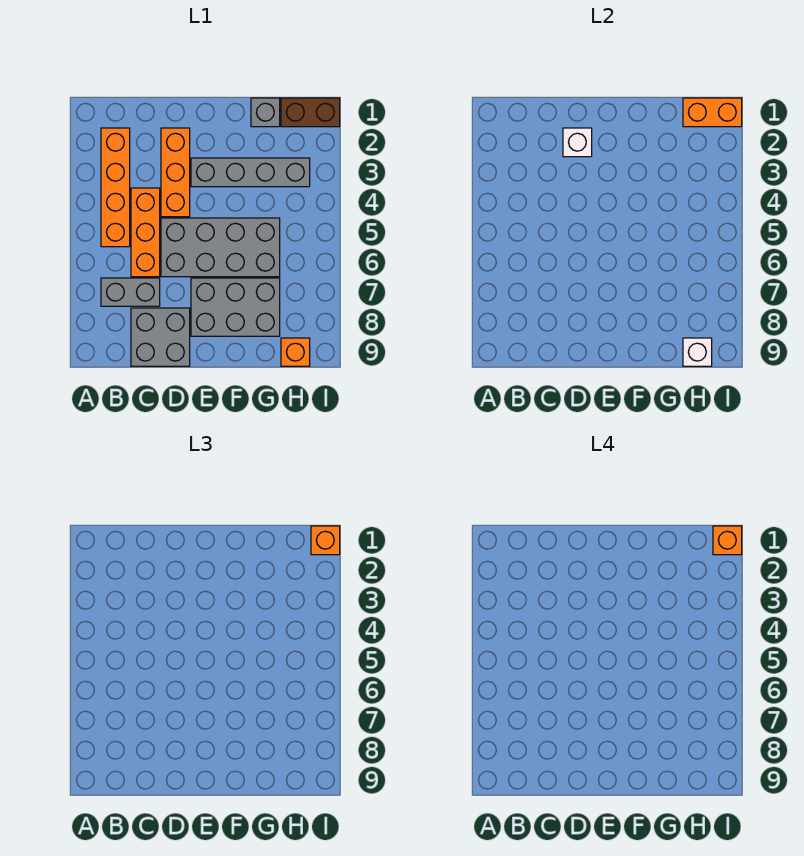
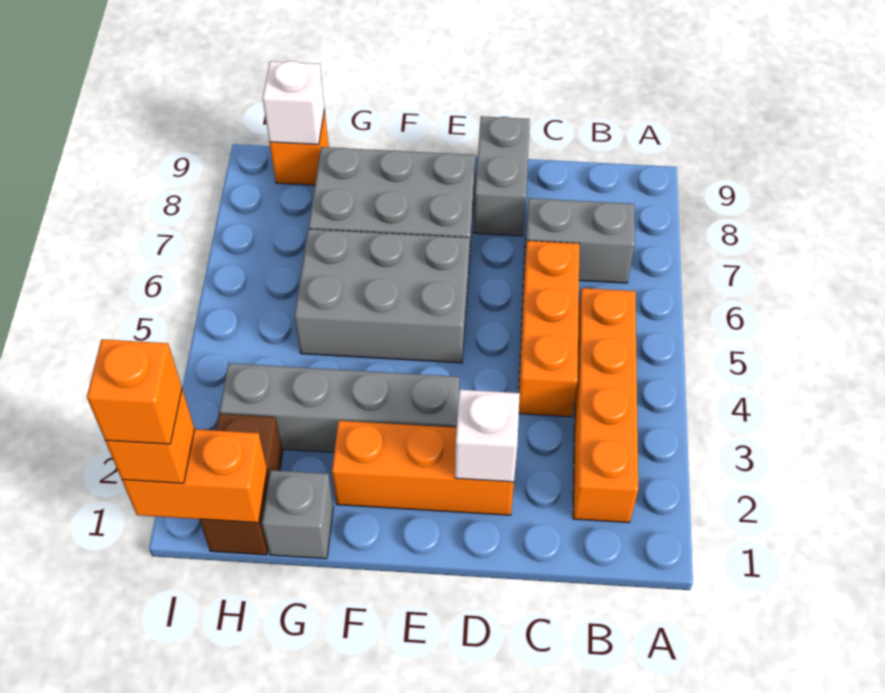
grey brick C8:D9 level 1 -> grey brick D8:D9 level 1
orange brick D2:D4 level 1 -> orange brick D2:F2 level 1
grey brick D5:G6 level 1 -> grey brick E5:G6 level 1
brown brick H1:I1 level 1 -> brown brick H1:H2 level 1

